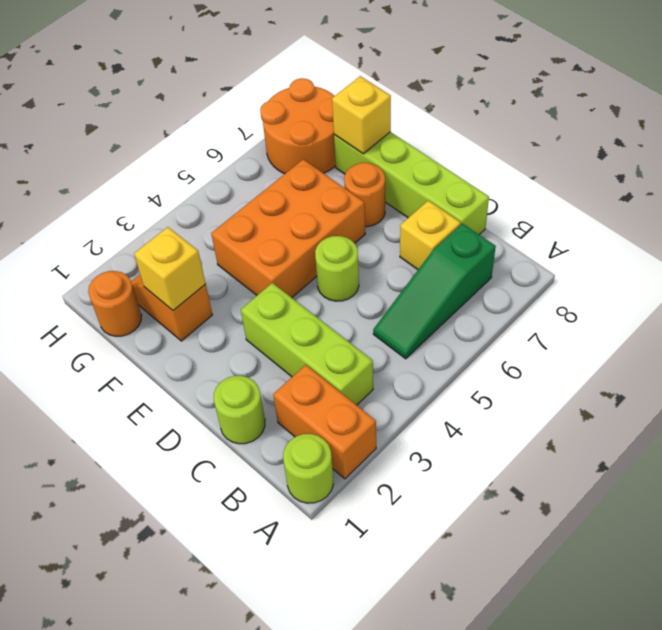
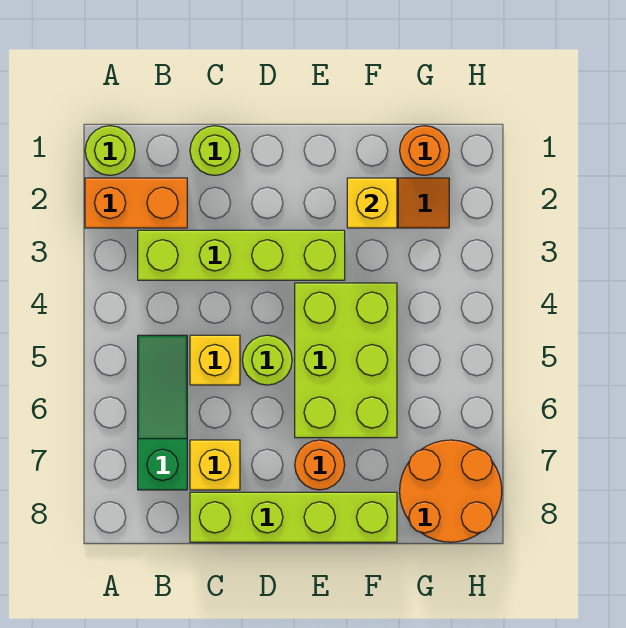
lime brick B3:D3 level 1 -> lime brick B3:E3 level 1
orange brick E4:F6 level 1 -> lime brick E4:F6 level 1
yellow brick F8 level 2 -> yellow brick C5 level 1

